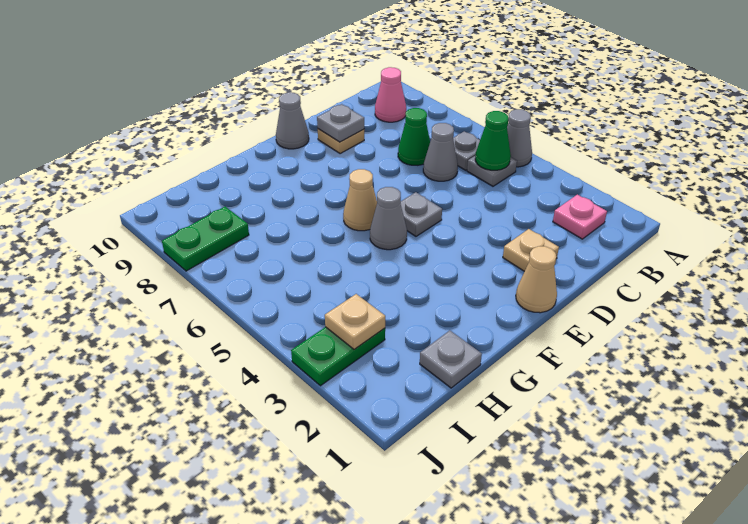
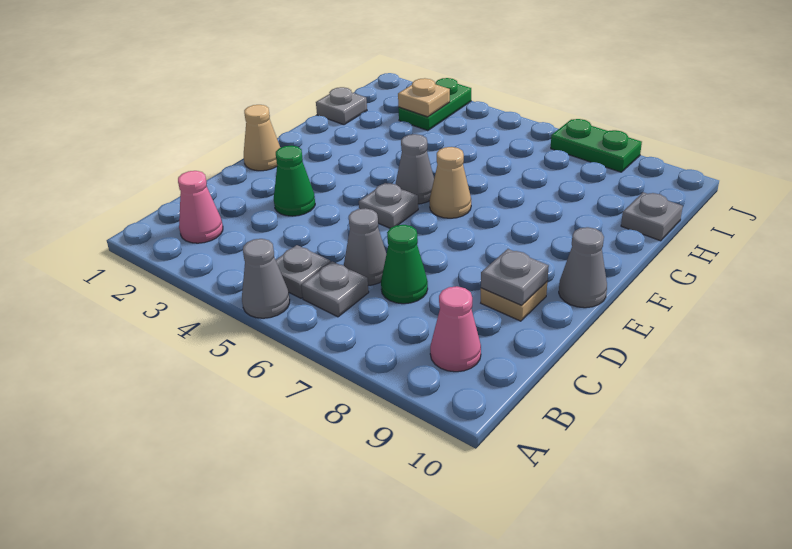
pink plate B2 level 1 -> pink cone B2 level 1
green cone B5 level 2 -> green cone D3 level 1
tan plate D2 level 1 -> none
none -> grey plate H10 level 1
green plate I8:J8 level 1 -> green plate J7:J8 level 1

